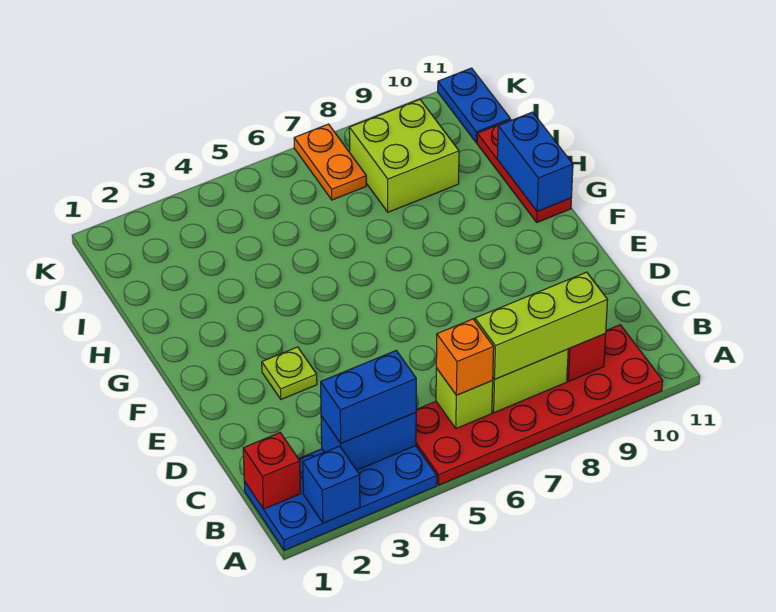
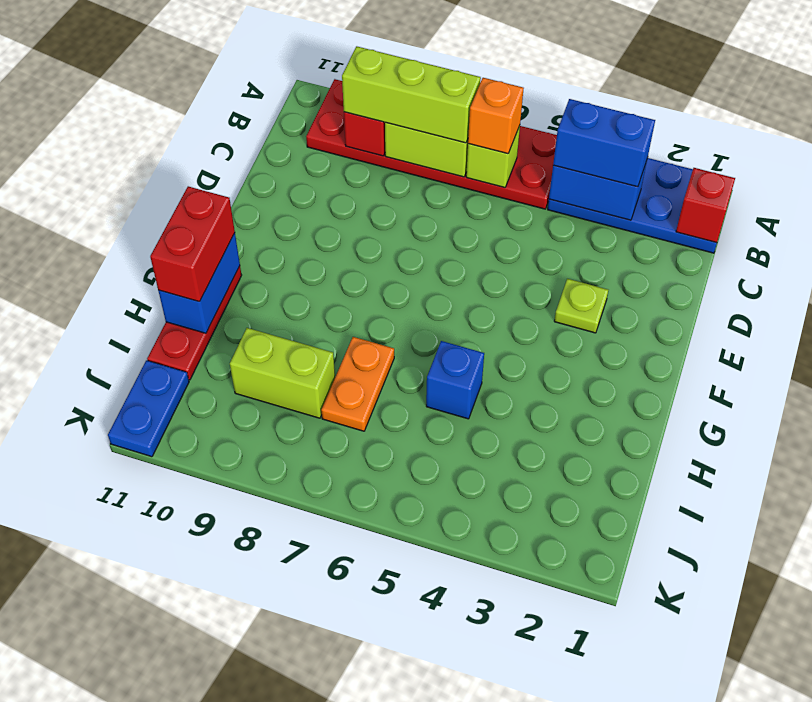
blue brick A2 level 2 -> blue brick H5 level 1
none -> red brick G11:H11 level 3
lime brick I8:J9 level 1 -> lime brick I8:I9 level 1
orange plate J7:K7 level 1 -> orange plate H7:I7 level 1

